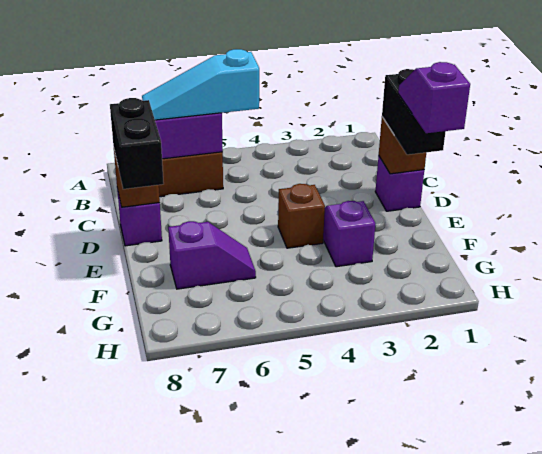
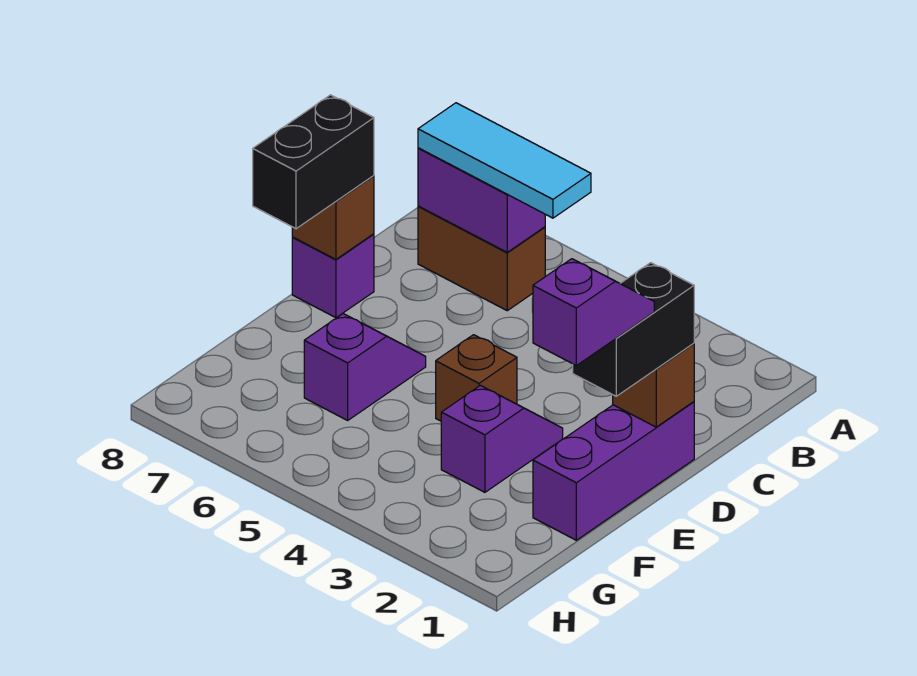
cyan slope B5:B7 level 3 top 5 -> cyan tile B5:B7 level 3
purple brick D1 level 1 -> purple brick D1:F1 level 1
purple slope F6:F7 level 1 top 7 -> purple slope E6:F6 level 1 top F

